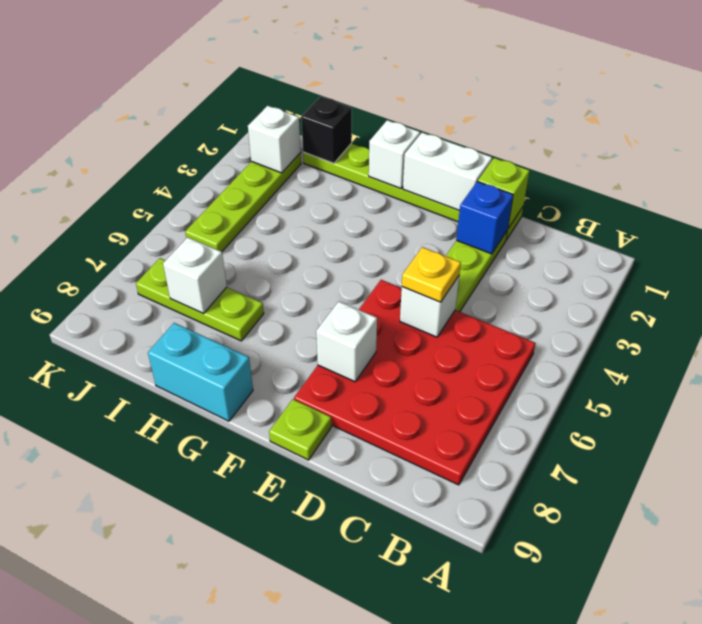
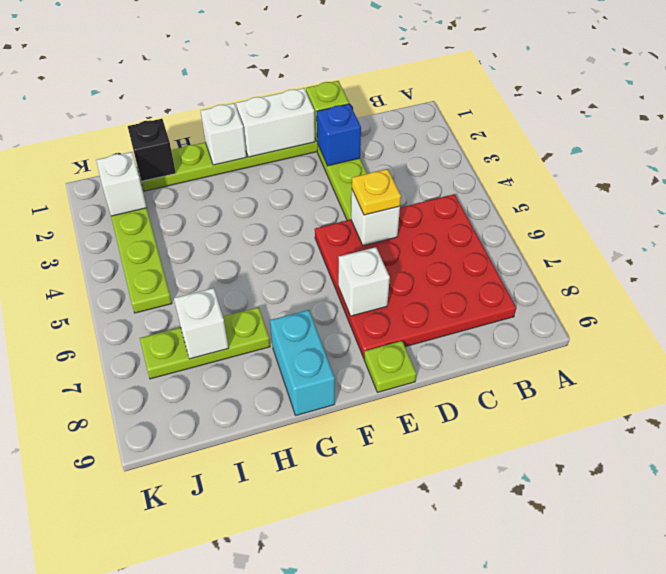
cyan brick G9:H9 level 1 -> cyan brick G8:G9 level 1

